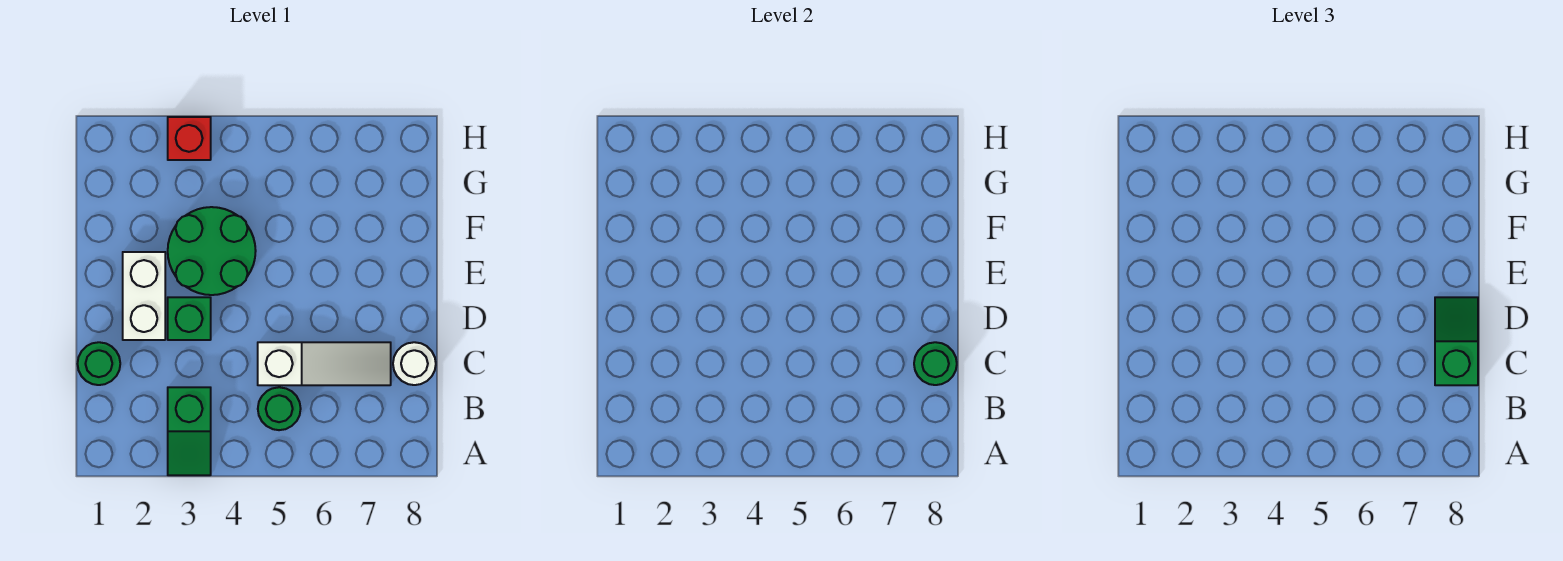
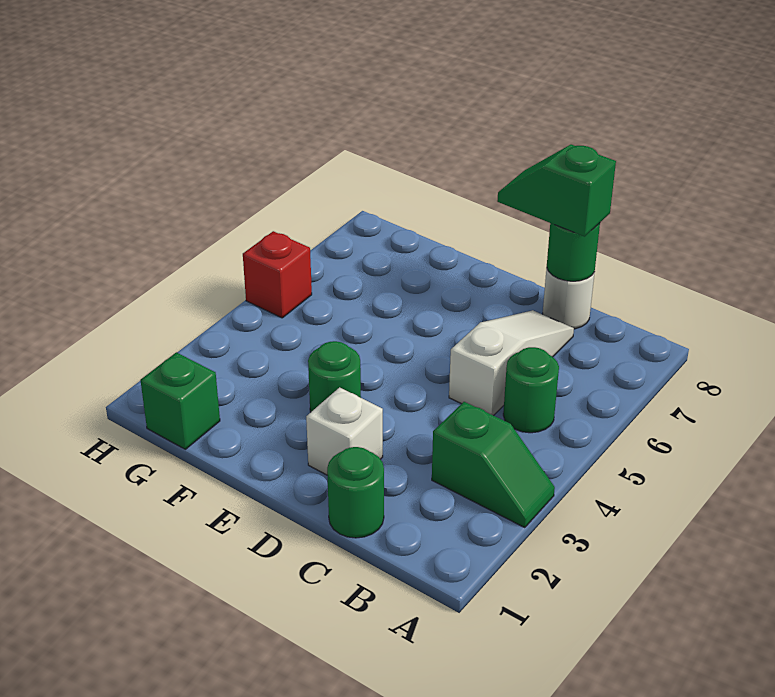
white brick D2:E2 level 1 -> white brick D2 level 1
green brick D3 level 1 -> green brick G1 level 1
green round brick E3:F4 level 1 -> green round brick E3 level 1
red brick H3 level 1 -> red brick H5 level 1

